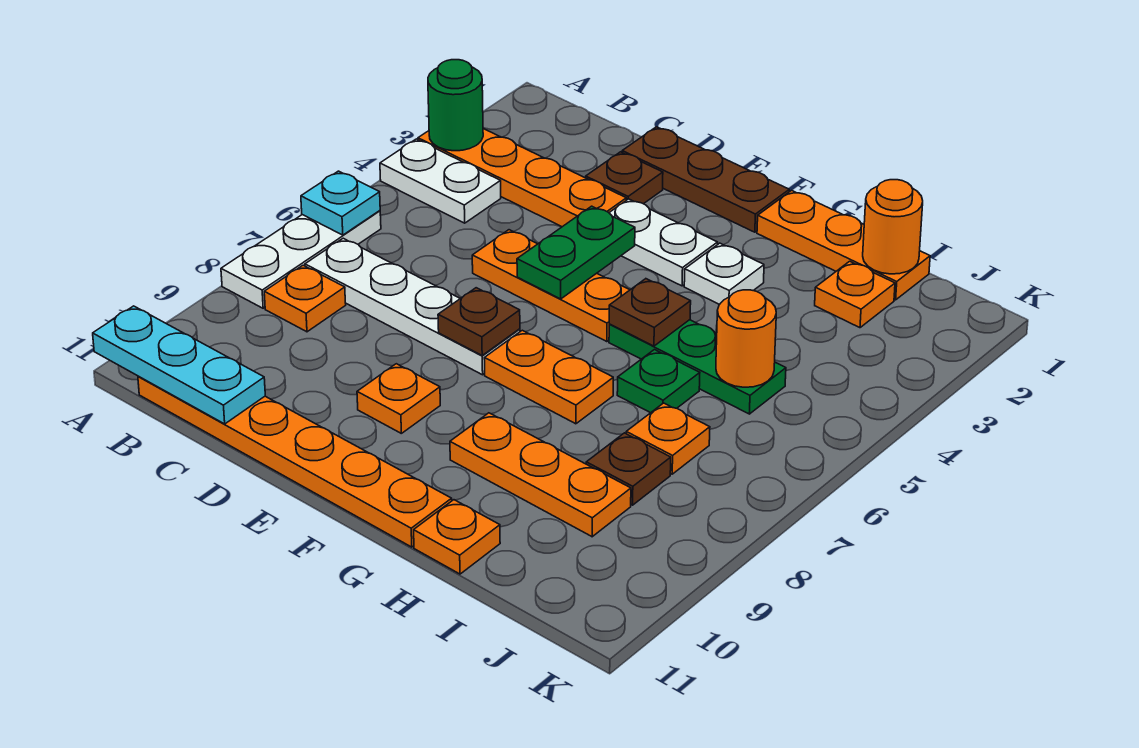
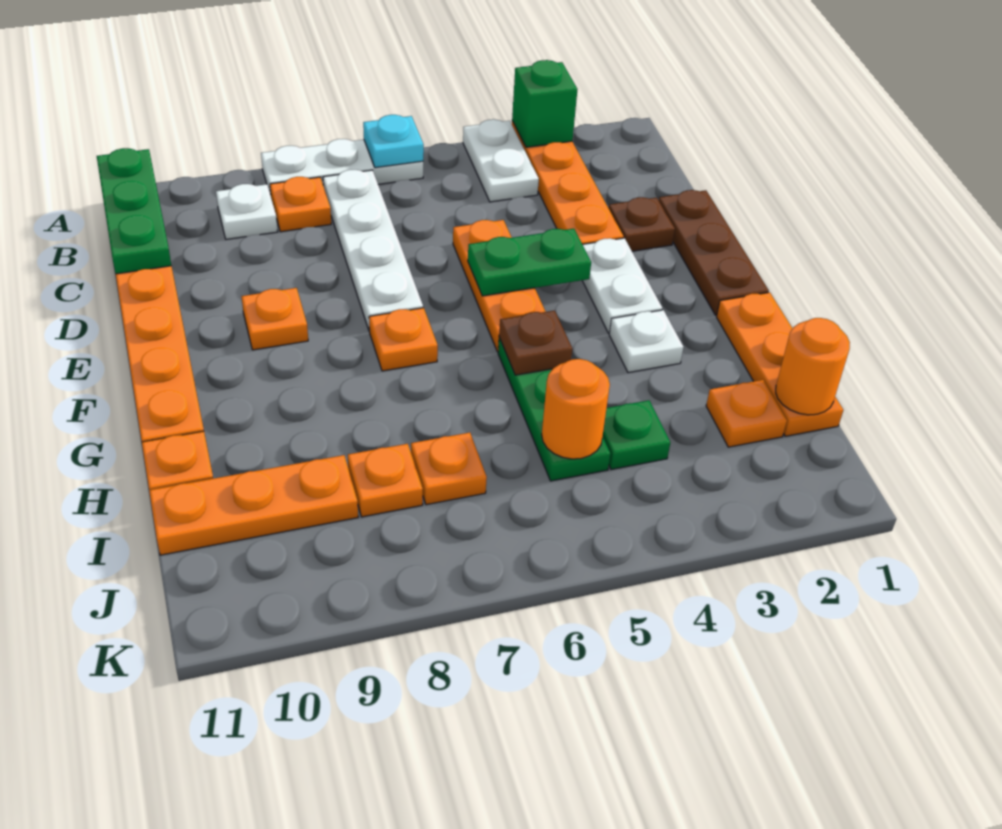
green round brick A3 level 2 -> green brick A3 level 2
cyan plate A11:C11 level 2 -> green plate A11:C11 level 2
none -> white plate B9 level 1
brown plate E7 level 2 -> none
orange plate F7:G7 level 1 -> orange plate F7 level 1
orange plate G9:I9 level 1 -> orange plate I9:I11 level 1
green plate H6 level 1 -> green plate I4 level 1
brown plate I8 level 1 -> orange plate I8 level 1

